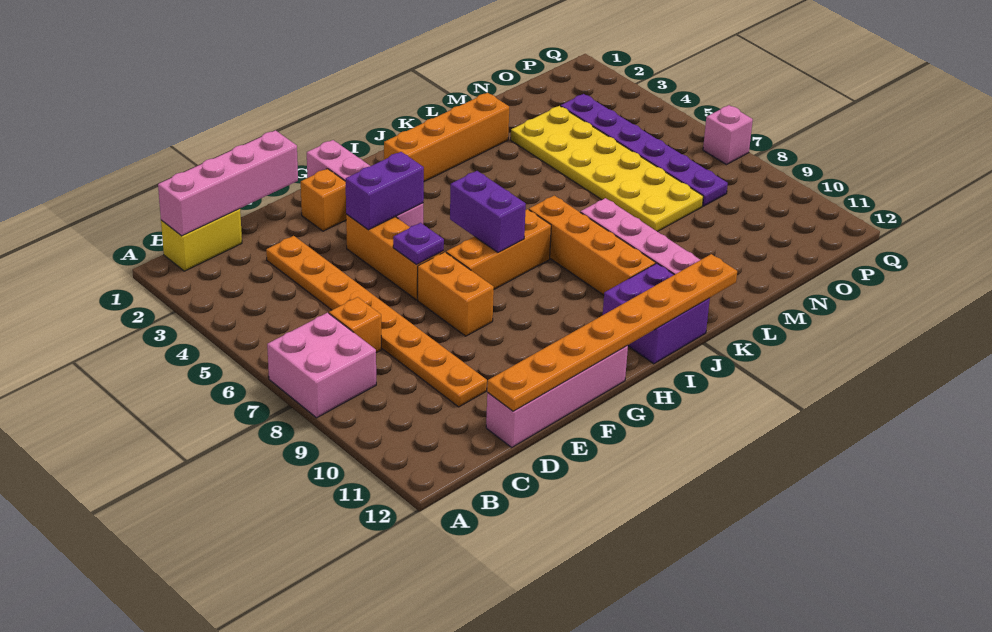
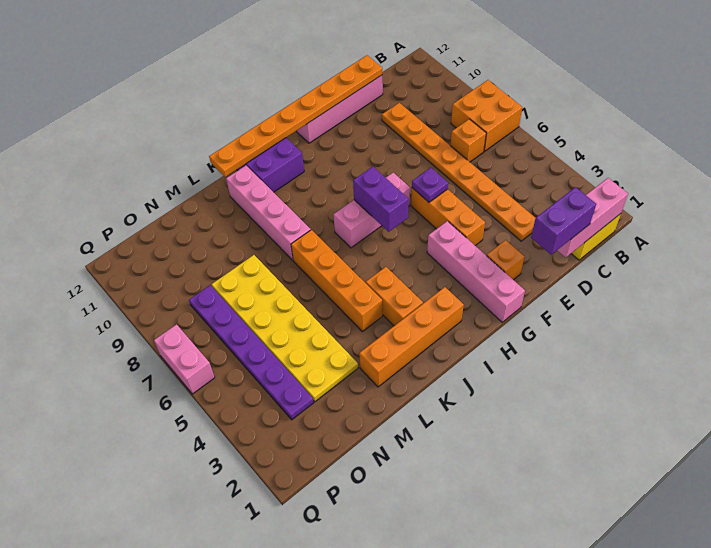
pink brick A7:B8 level 1 -> orange brick A7:B8 level 1
pink brick B1:E1 level 2 -> pink brick B1:D1 level 2
purple brick F4:G4 level 2 -> purple brick D1:E1 level 3
orange brick F7:F8 level 1 -> orange brick J3:J4 level 1
orange brick G7:I7 level 1 -> pink brick G7:I7 level 1
orange brick J7:J10 level 1 -> orange brick K4:K7 level 1
pink brick Q7 level 1 -> pink brick Q6:Q7 level 1

